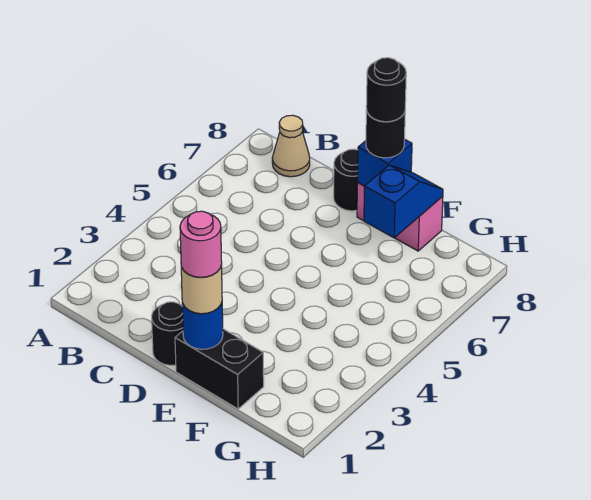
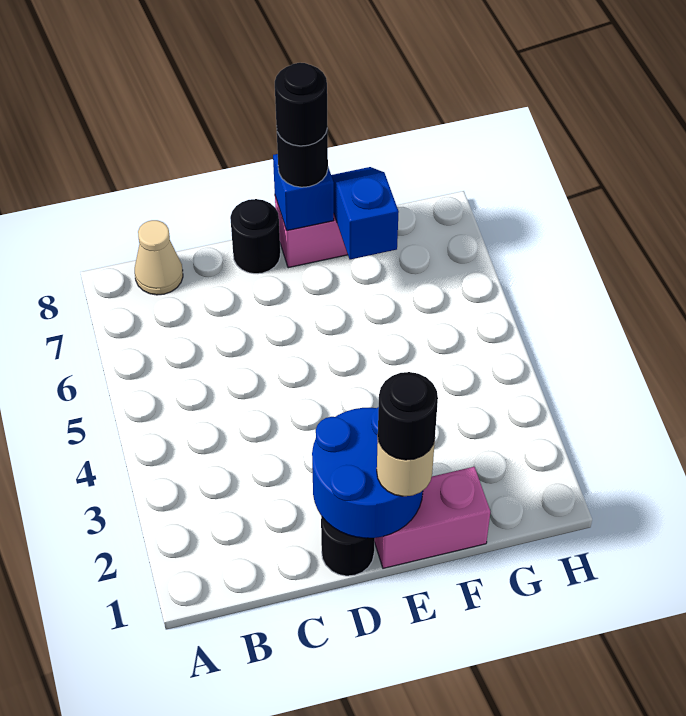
black brick E1:F1 level 1 -> pink brick E1:F1 level 1
blue round brick E1 level 2 -> blue round brick D1:E2 level 2
pink round brick E1 level 4 -> black round brick E1 level 4

